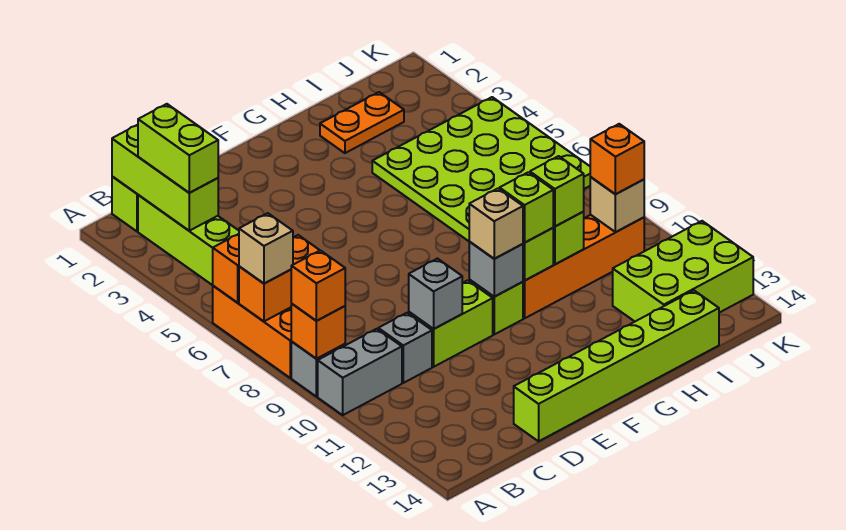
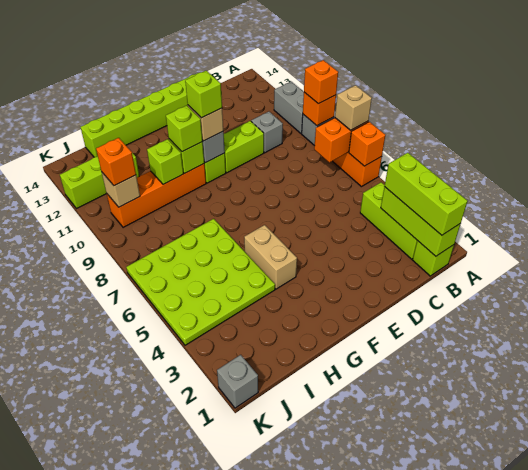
grey brick A10:B10 level 1 -> grey brick A10:A11 level 1
lime brick B2:B3 level 3 -> lime brick B1:B3 level 3
grey brick D10 level 2 -> grey brick K1 level 1
none -> tan brick G4:G5 level 1
orange plate H2:I2 level 1 -> none
lime brick H10 level 3 -> lime brick F10 level 4
lime brick I12:K13 level 1 -> lime brick I12:K12 level 1

